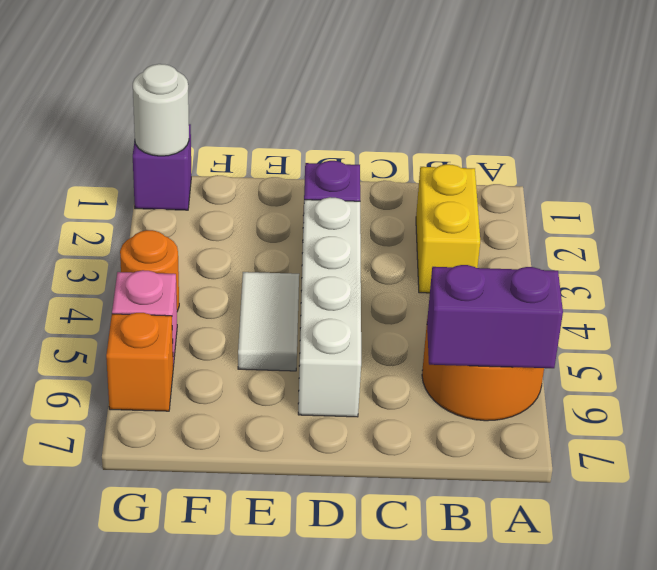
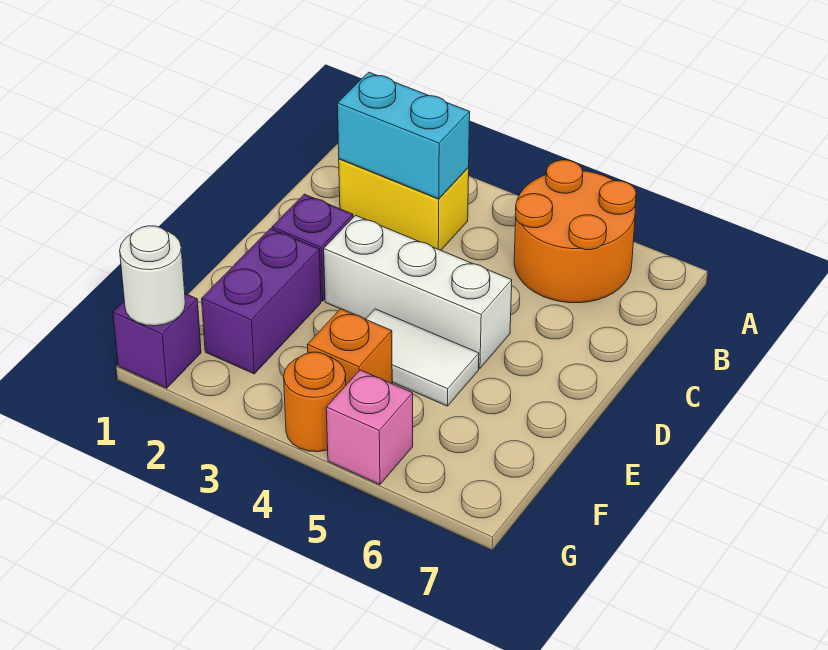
purple brick A6:B6 level 2 -> purple brick E2:F2 level 1
none -> cyan brick B2:B3 level 2
white brick D3:D6 level 1 -> white brick D3:D5 level 1
orange brick G6 level 1 -> orange brick F4 level 1

